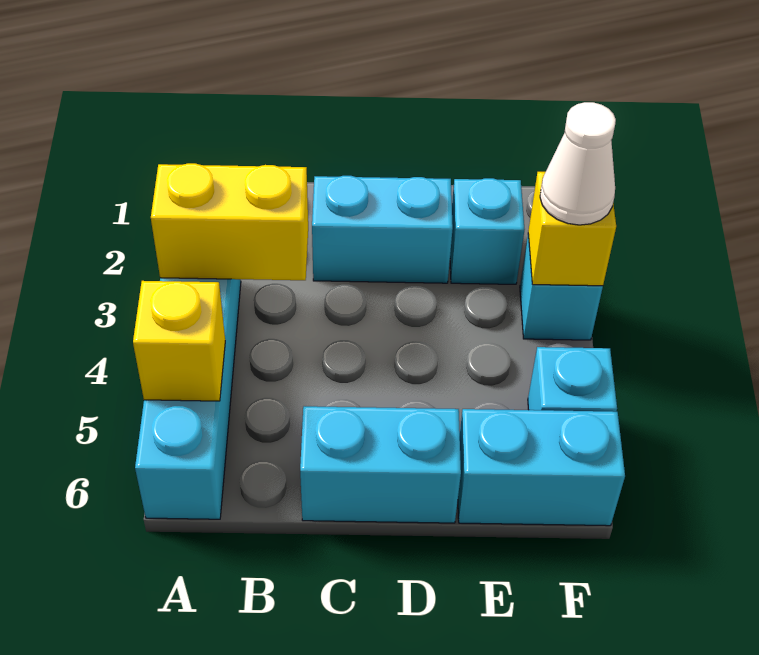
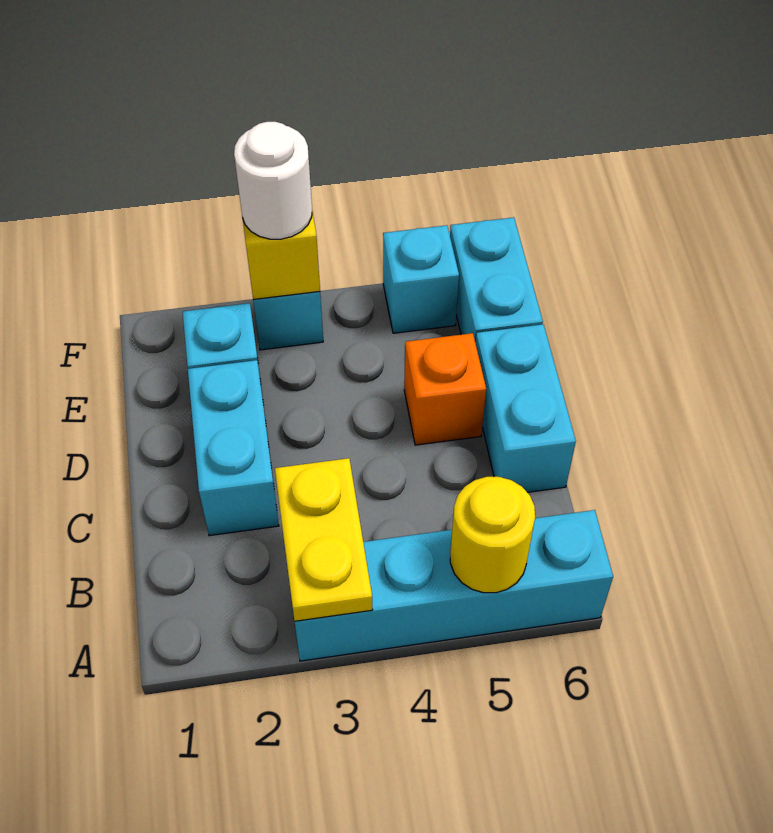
yellow brick A3:B3 level 2 -> yellow plate A3:B3 level 2
yellow brick A5 level 2 -> yellow round brick A5 level 2
none -> orange brick D5 level 1
white cone F3 level 3 -> white round brick F3 level 3

